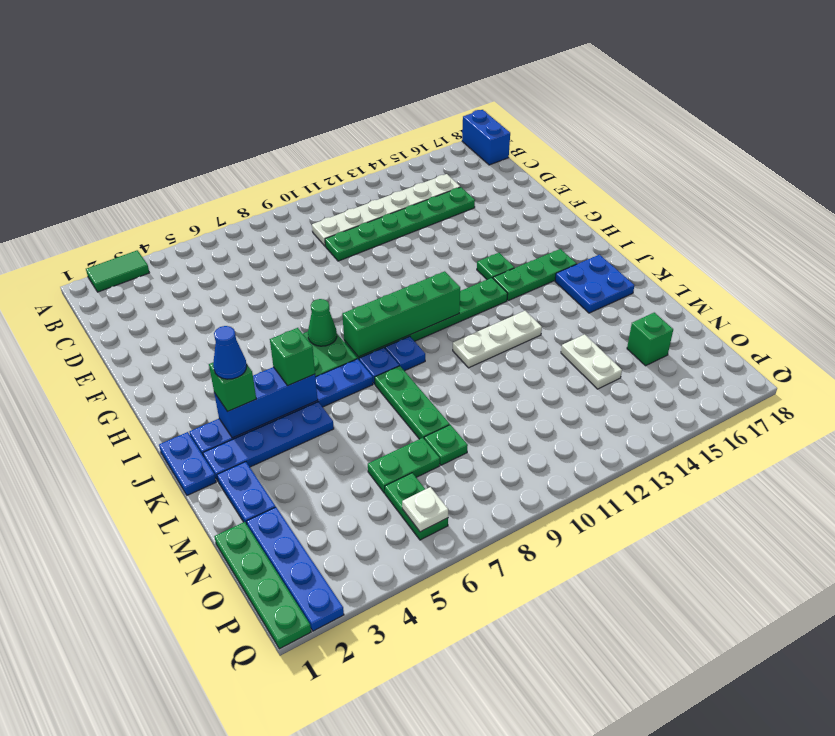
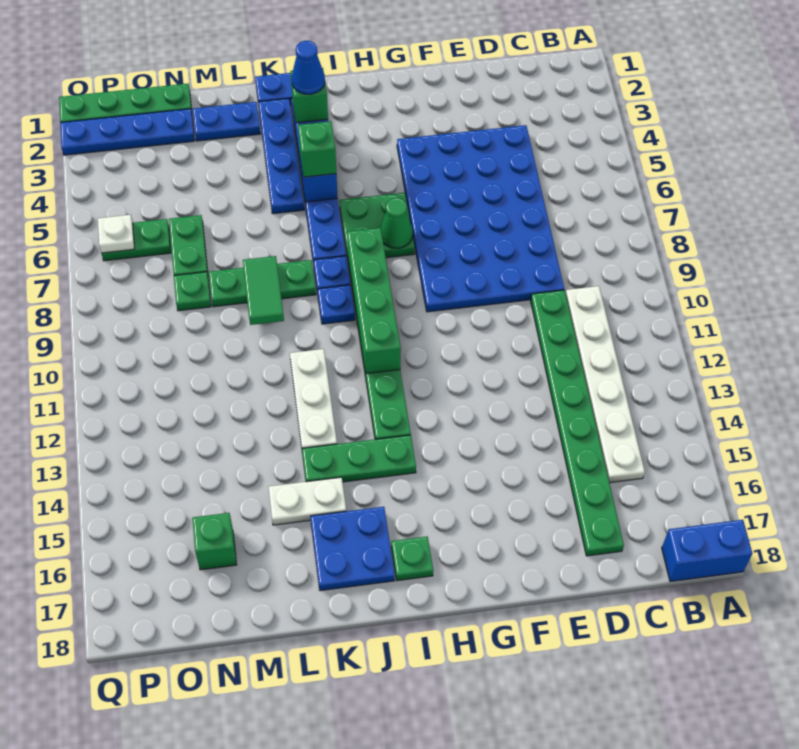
green tile A2:A3 level 1 -> green tile L8:L9 level 2
none -> blue plate D4:G9 level 1
green plate D10:D15 level 1 -> green plate D10:D17 level 1
green plate H14 level 1 -> green plate I17 level 1
green plate I14:I16 level 1 -> green plate I14:K14 level 1
white plate M14:N14 level 1 -> white plate K15:L15 level 1

